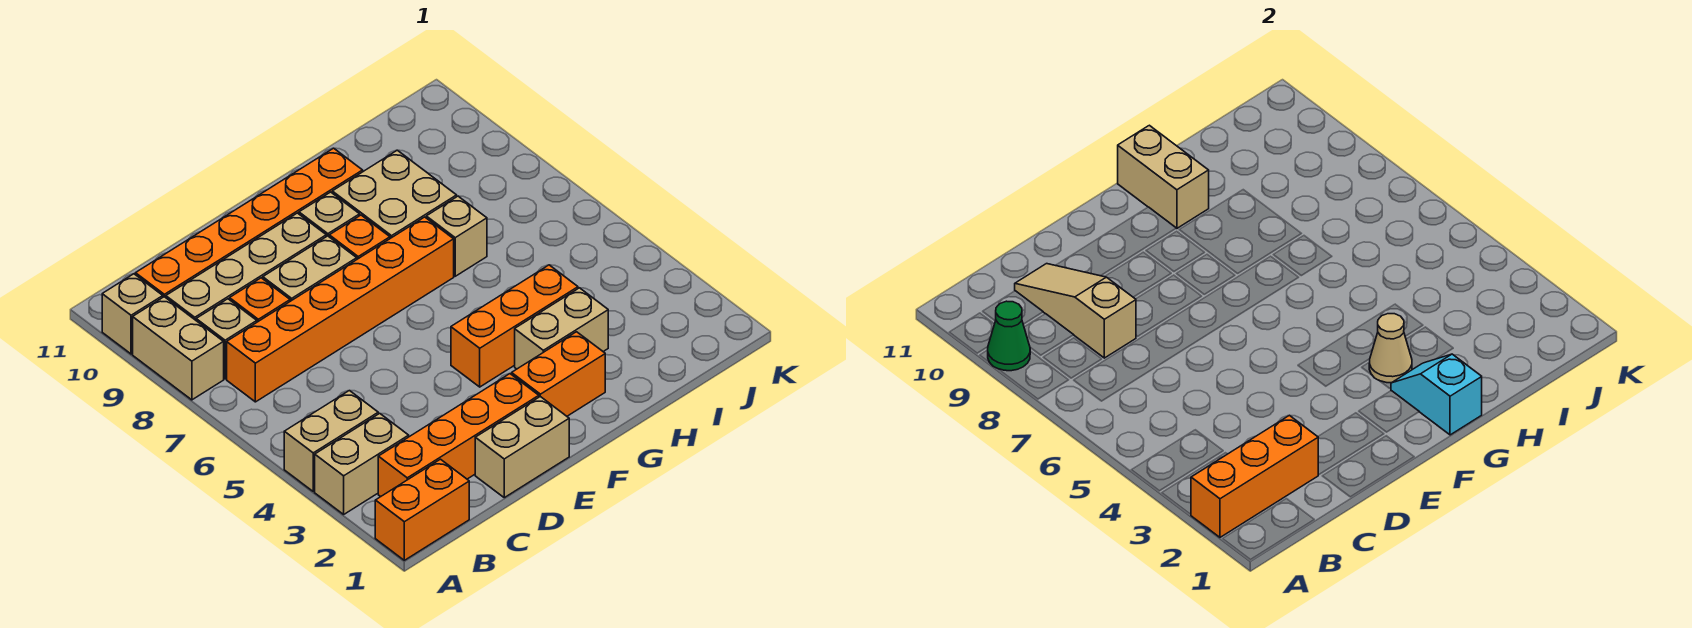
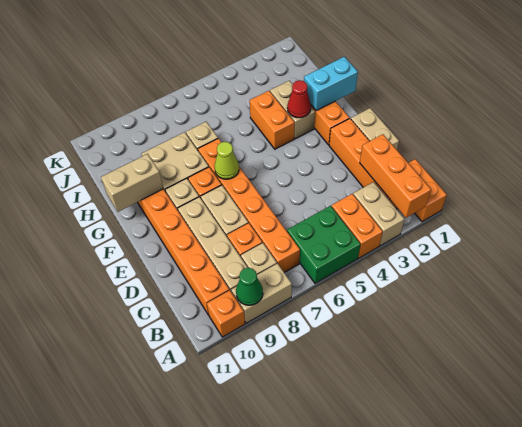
tan brick A4:B4 level 1 -> orange brick A4:B4 level 1
none -> green brick A5:B6 level 1
tan brick A10 level 1 -> orange brick A10 level 1
tan slope C8:C10 level 2 top 8 -> none
orange brick F4:H4 level 1 -> orange brick G4:H4 level 1
none -> lime cone F7 level 2
cyan slope G1:G2 level 2 top 1 -> cyan brick G1:G2 level 2
tan cone G3 level 2 -> red cone G3 level 2

